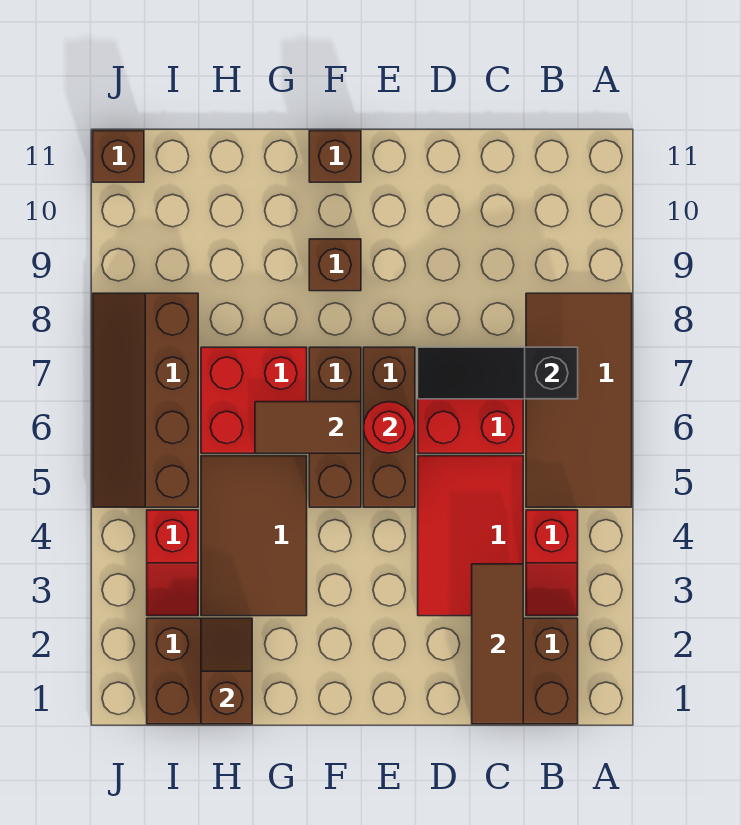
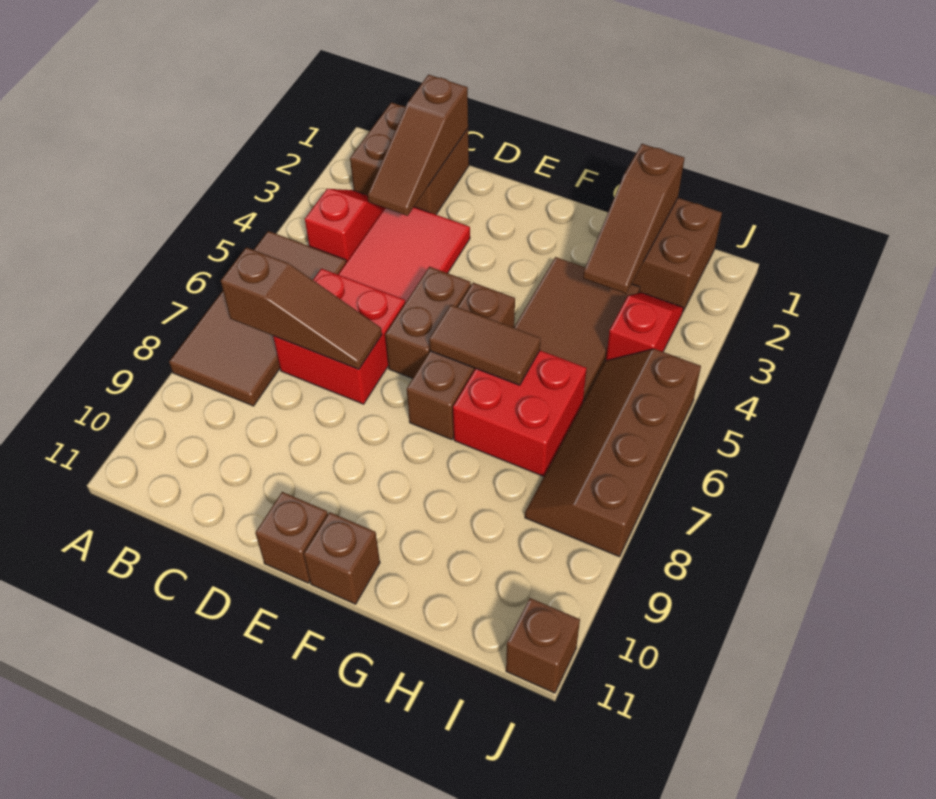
black slope B7:D7 level 2 top B -> brown slope B7:D7 level 2 top B
brown tile C1:C3 level 2 -> brown slope C1:C3 level 2 top 1
brown brick E5:E7 level 1 -> brown brick E5:E6 level 1
red round brick E6 level 2 -> none
brown brick F9 level 1 -> brown brick E11 level 1
brown slope H1:H2 level 2 top 1 -> brown slope H1:H3 level 2 top 1
brown slope I5:J8 level 1 top I -> brown slope I5:J8 level 1 top J

